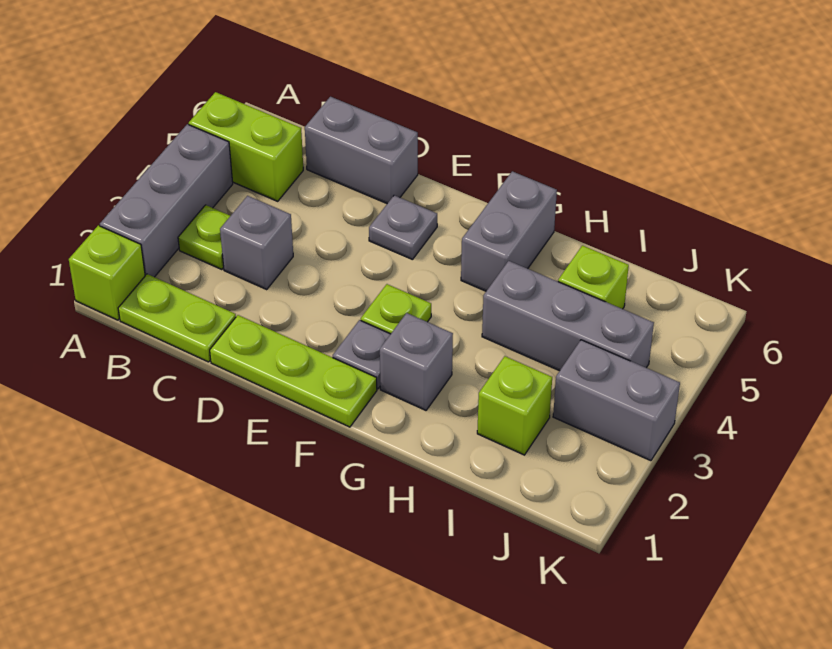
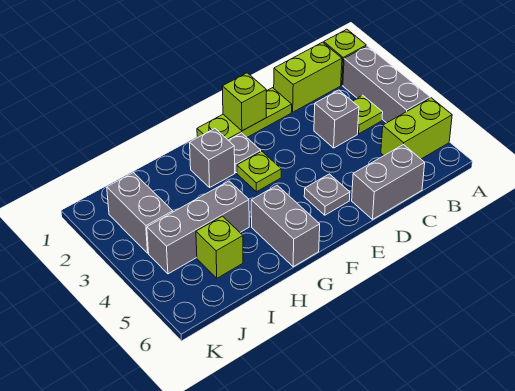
lime plate B1:C1 level 1 -> lime brick B1:C1 level 1
lime brick I2 level 1 -> lime brick E1 level 2
grey brick J3:K3 level 1 -> grey brick J2:J3 level 1

